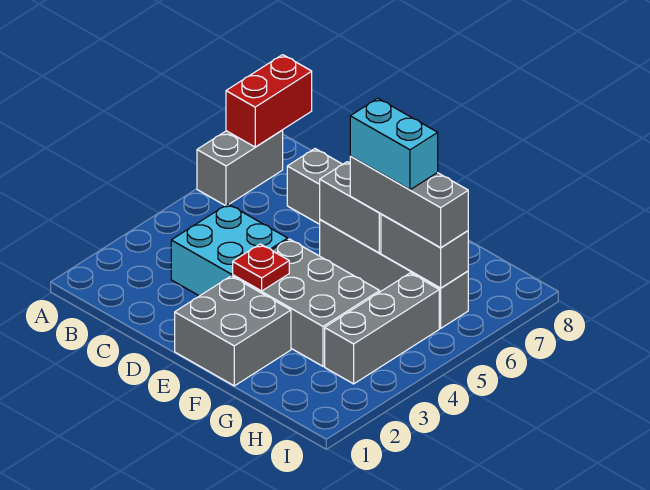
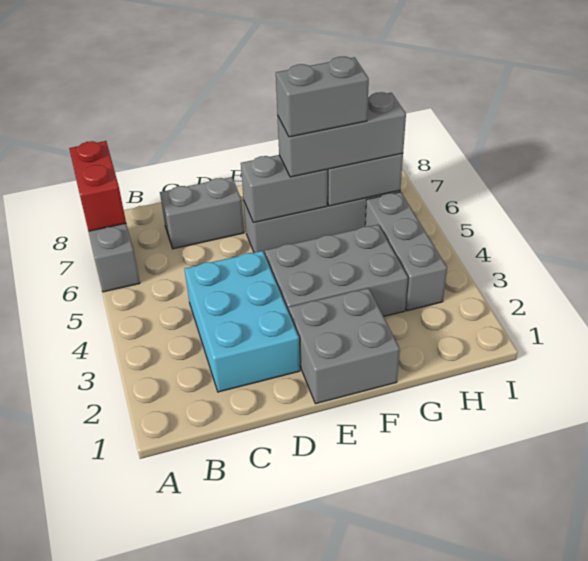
cyan brick C3:D4 level 1 -> cyan brick C2:D4 level 1
red plate E3 level 2 -> none
cyan brick F6:G6 level 4 -> grey brick F6:G6 level 4

